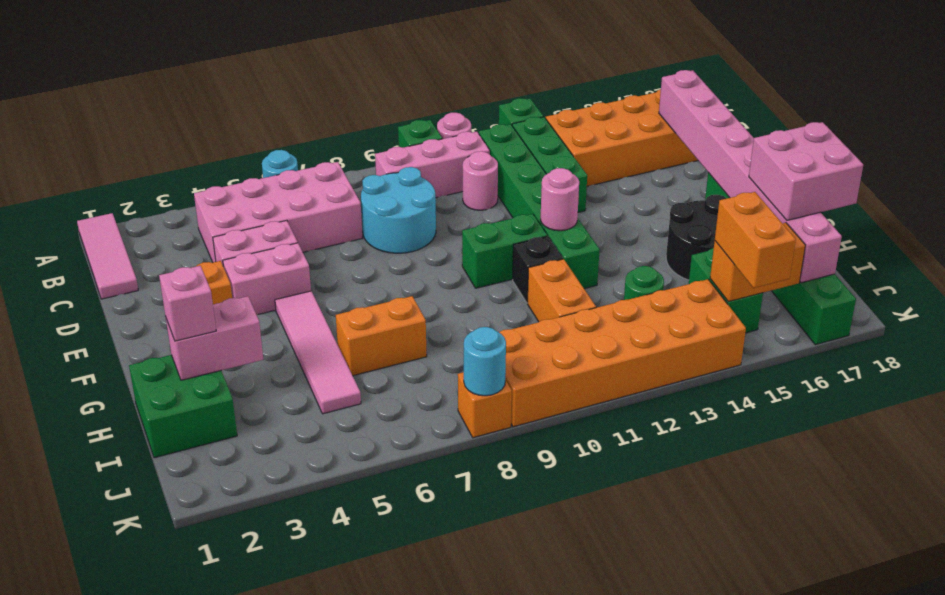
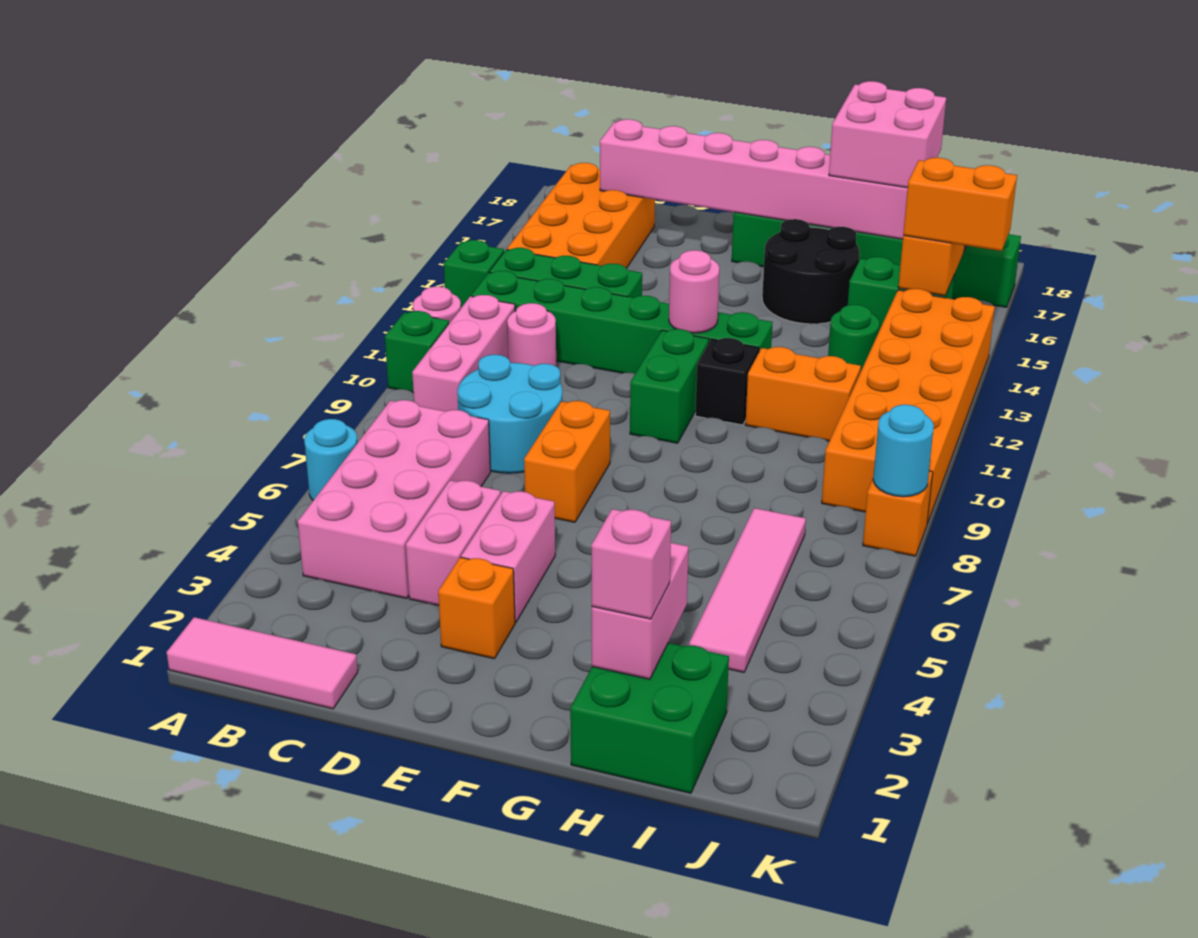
pink tile F5:I5 level 1 -> pink tile I4:I7 level 1
orange brick H6:H7 level 1 -> orange brick E7:E8 level 1

